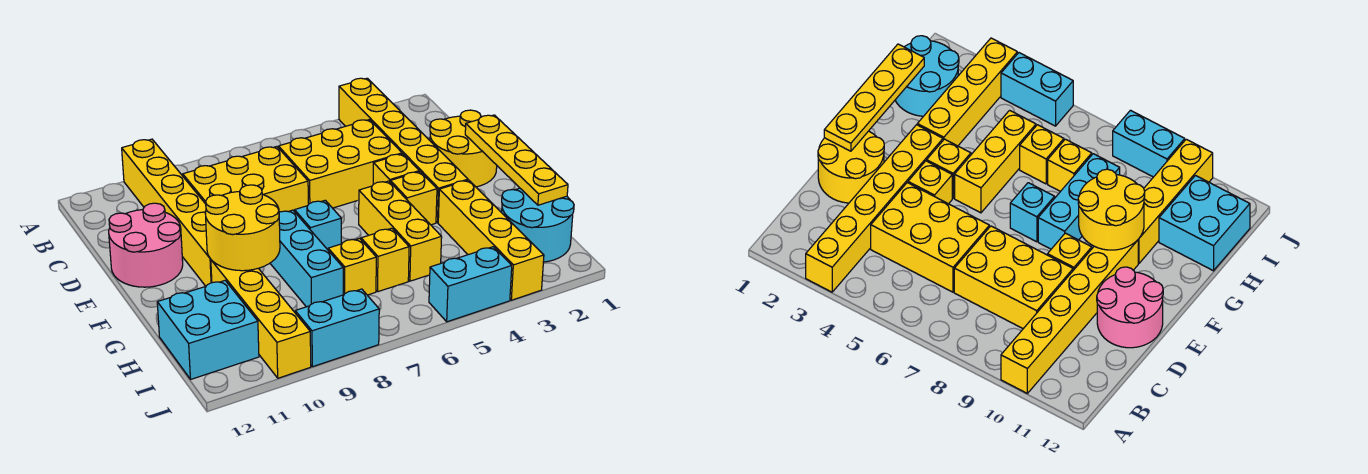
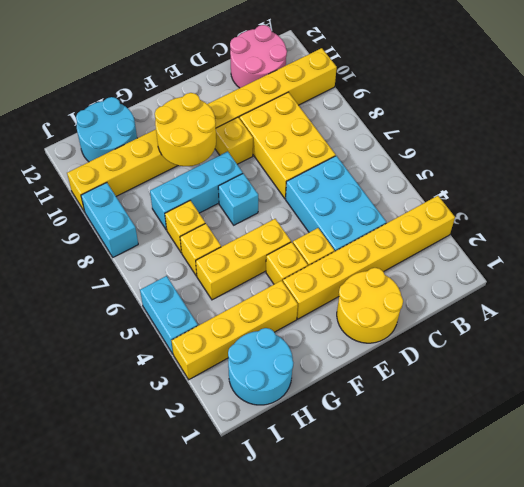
yellow brick C4:D6 level 1 -> cyan brick C4:D6 level 1
pink round brick D11:E12 level 1 -> pink round brick B11:C12 level 1
yellow plate E1:H1 level 2 -> none
cyan brick H11:I12 level 1 -> cyan round brick H11:I12 level 1

